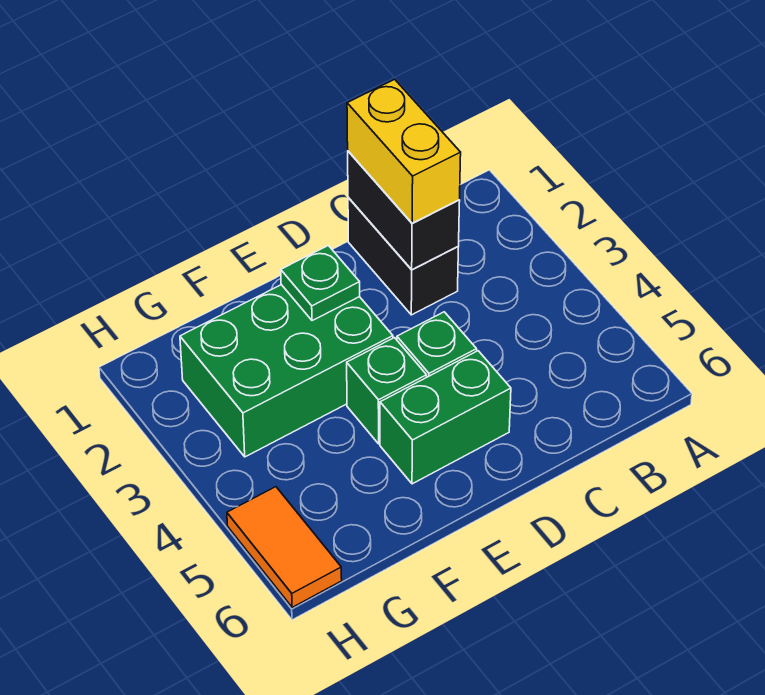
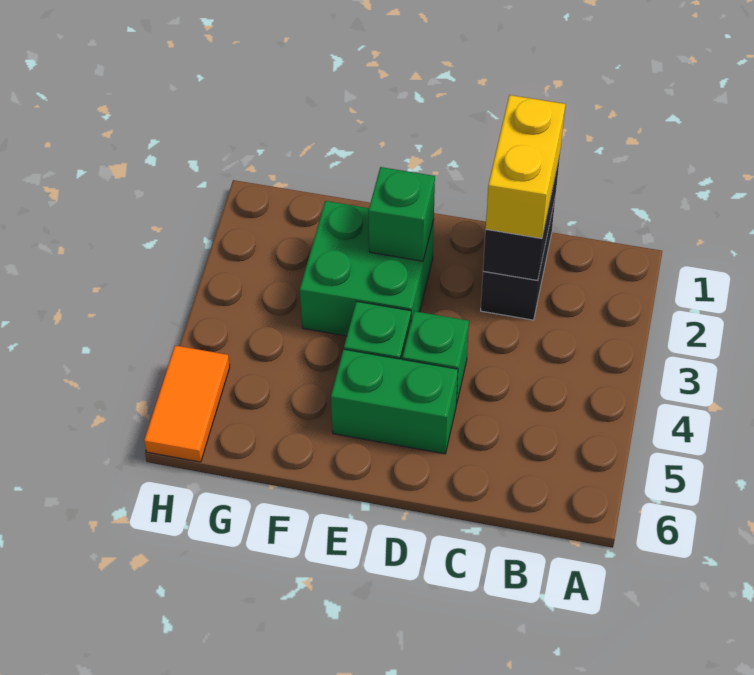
green brick E2:G3 level 1 -> green brick E2:F3 level 1
green plate E2 level 2 -> green brick E2 level 2

